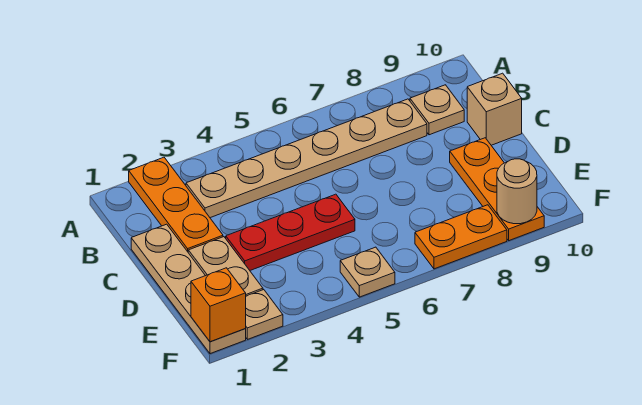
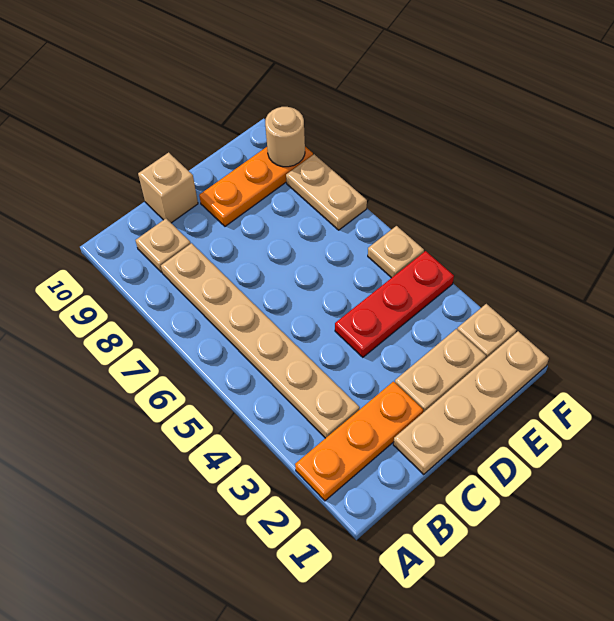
red plate D3:D5 level 1 -> red plate D4:F4 level 1
orange brick F1 level 2 -> none
orange plate F7:F8 level 1 -> tan plate F7:F8 level 1

